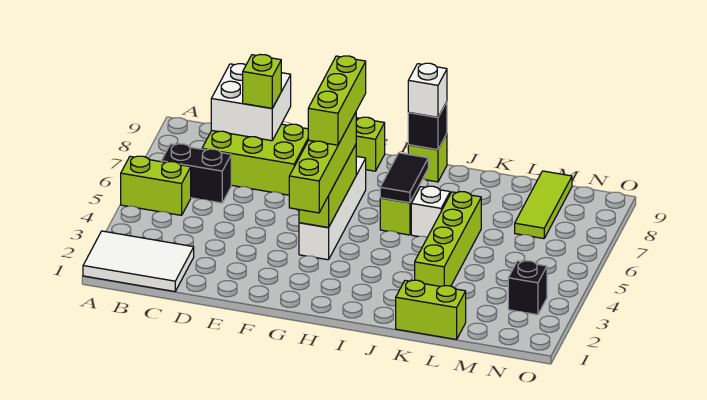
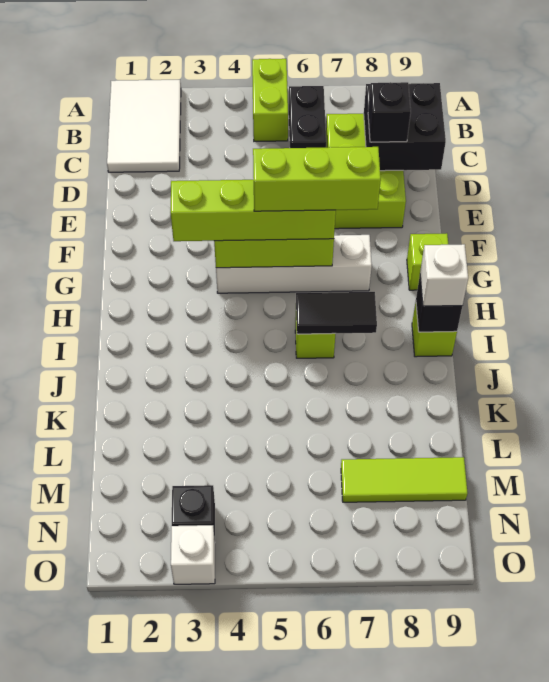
white brick C8:D9 level 2 -> black brick C8:D9 level 2
lime brick D8 level 3 -> black brick D8 level 3
white brick J6 level 1 -> white brick O3 level 1
lime brick K1:L1 level 1 -> none
lime brick K3:K6 level 1 -> none

